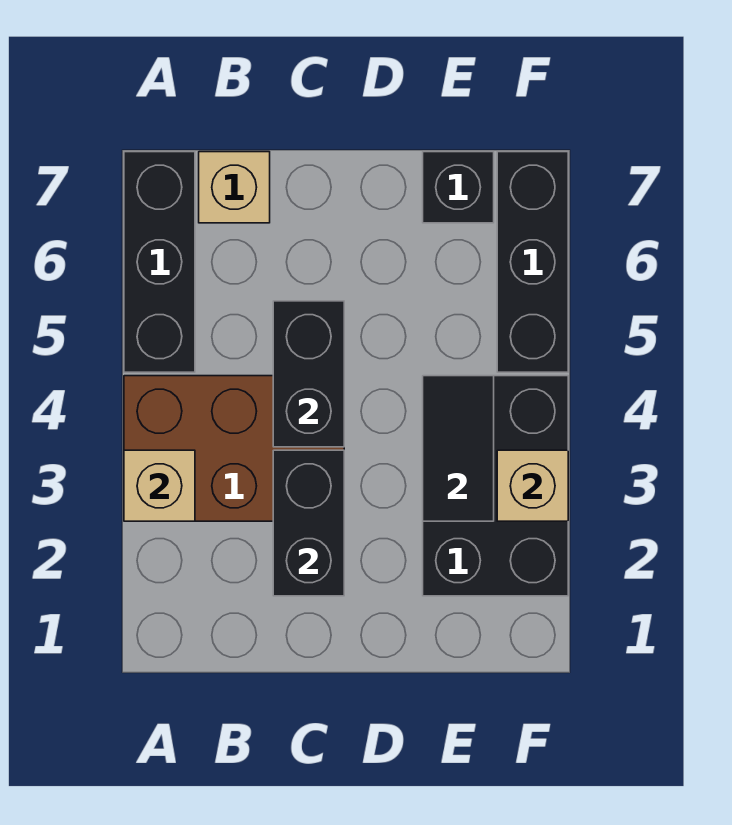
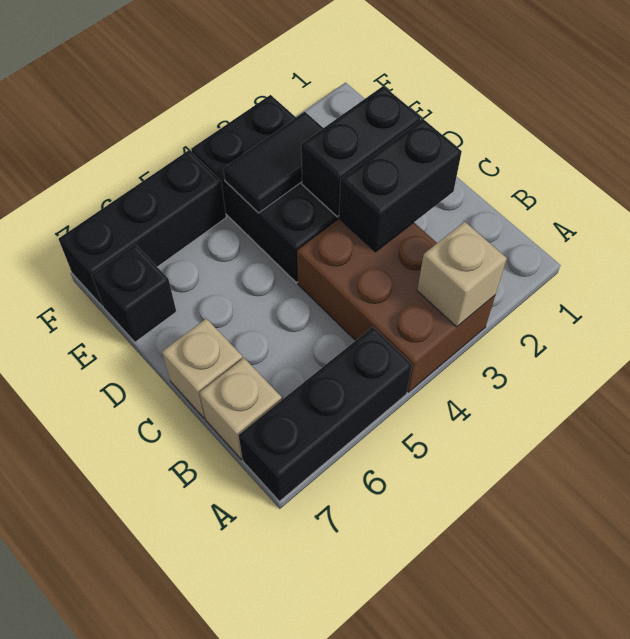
black brick C4:C5 level 2 -> black brick D2:D3 level 2
black brick E2:F4 level 1 -> black brick D3:F4 level 1
tan brick F3 level 2 -> tan brick C7 level 1

